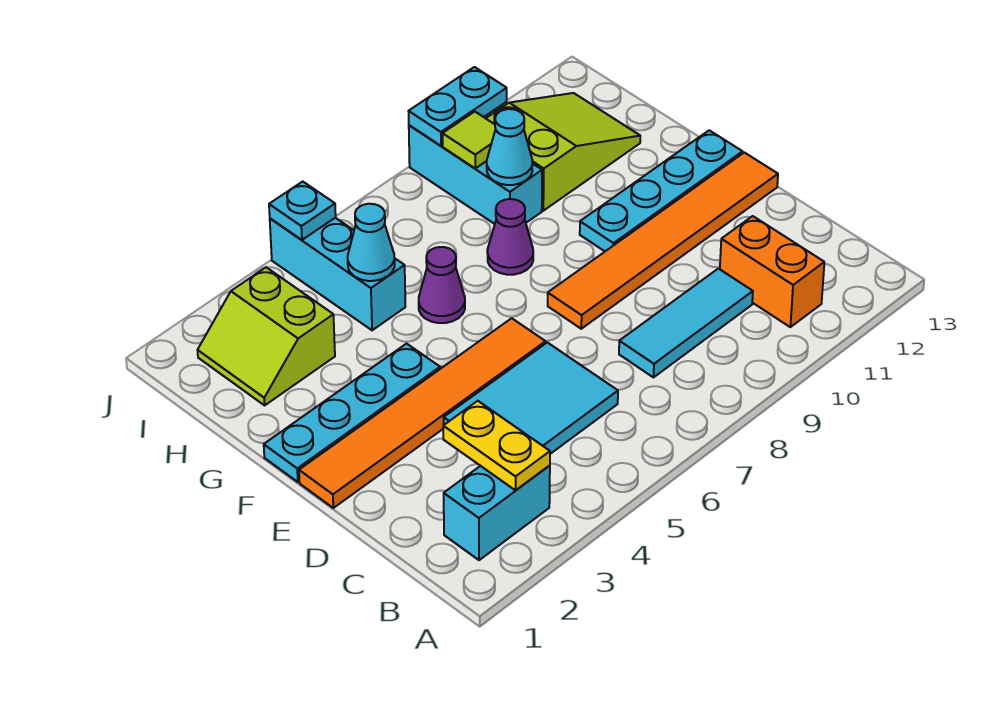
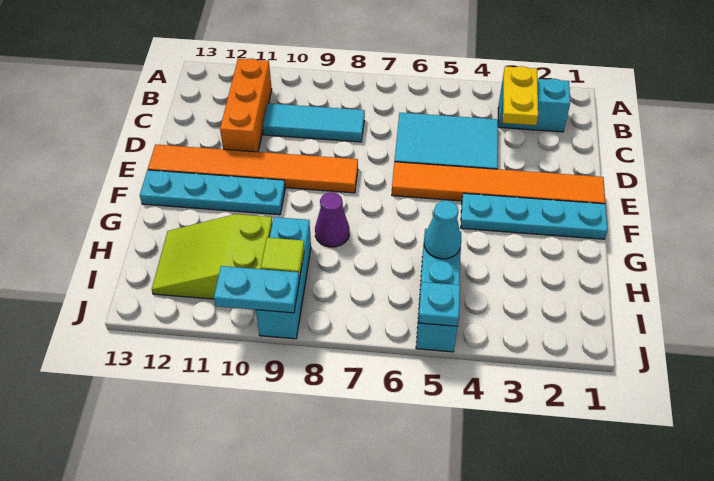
orange brick B11:C11 level 1 -> orange brick B11:D11 level 1
purple cone G6 level 1 -> none
lime slope H2:I3 level 1 top 3 -> none
cyan cone H9 level 2 -> none

